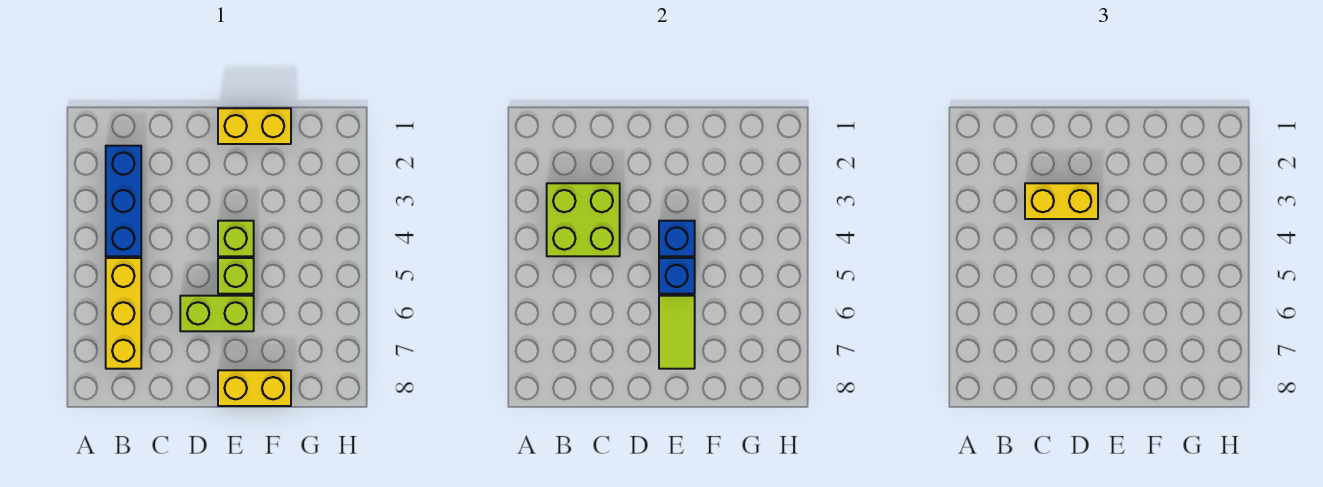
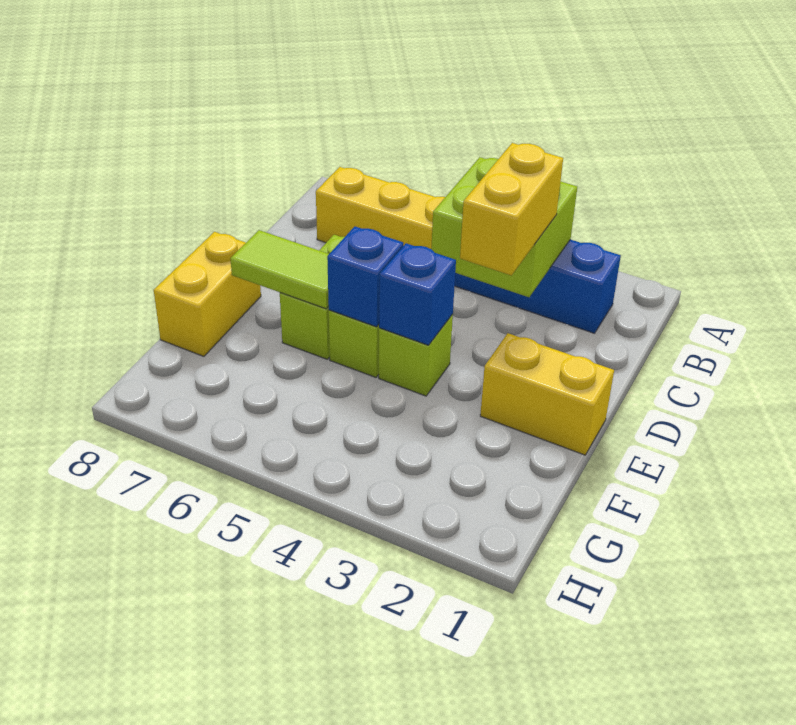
yellow brick E1:F1 level 1 -> yellow brick E1:E2 level 1

